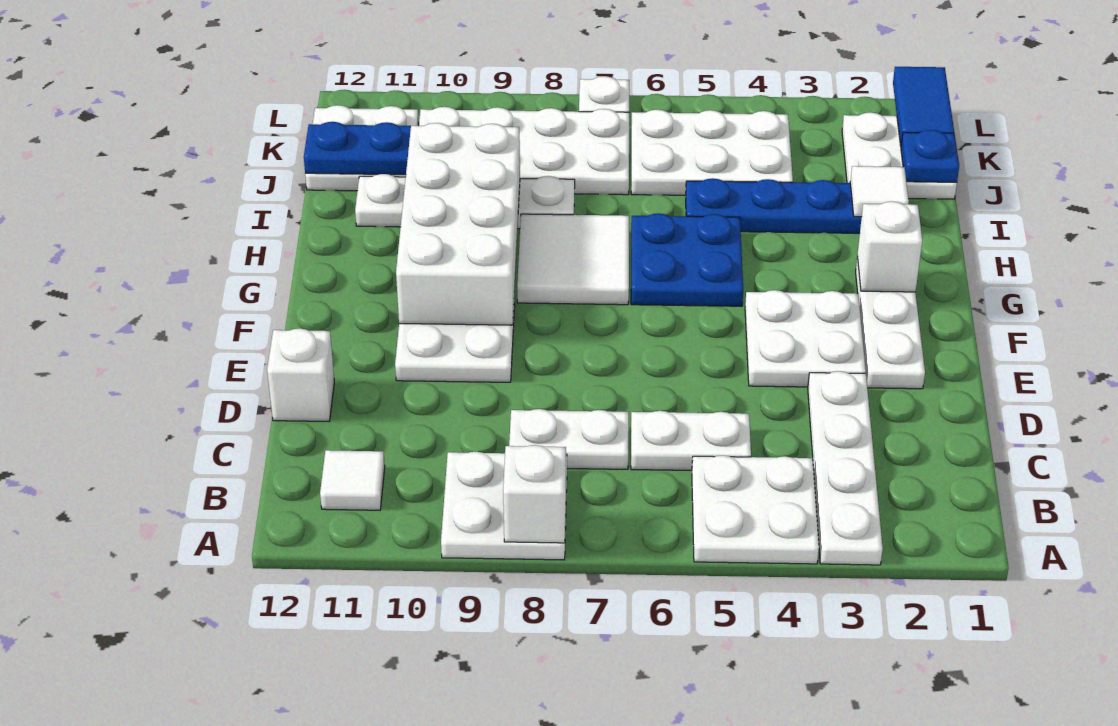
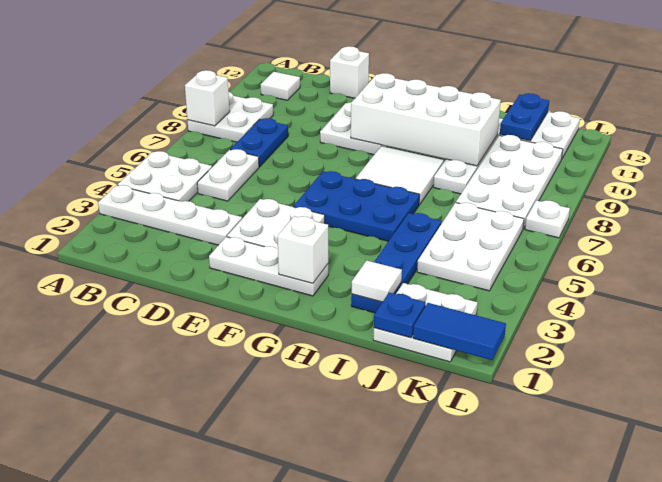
white plate C7:C8 level 1 -> blue plate C7:C8 level 1
blue plate G5:H6 level 1 -> blue plate F5:H6 level 1

